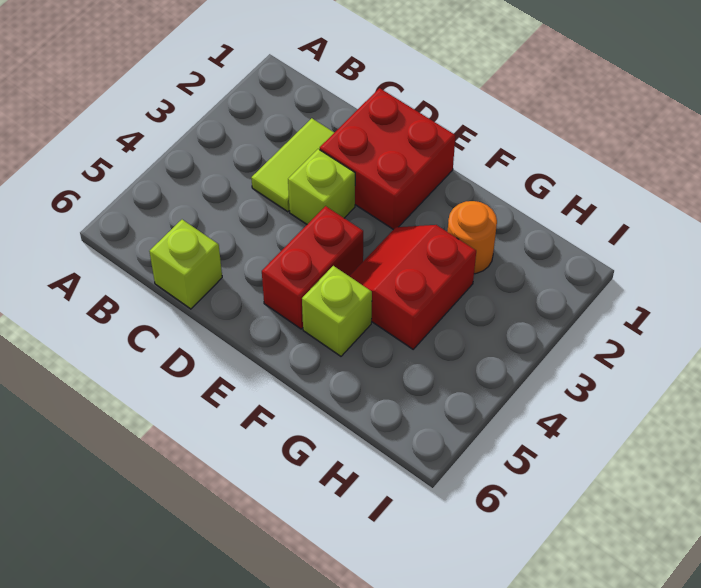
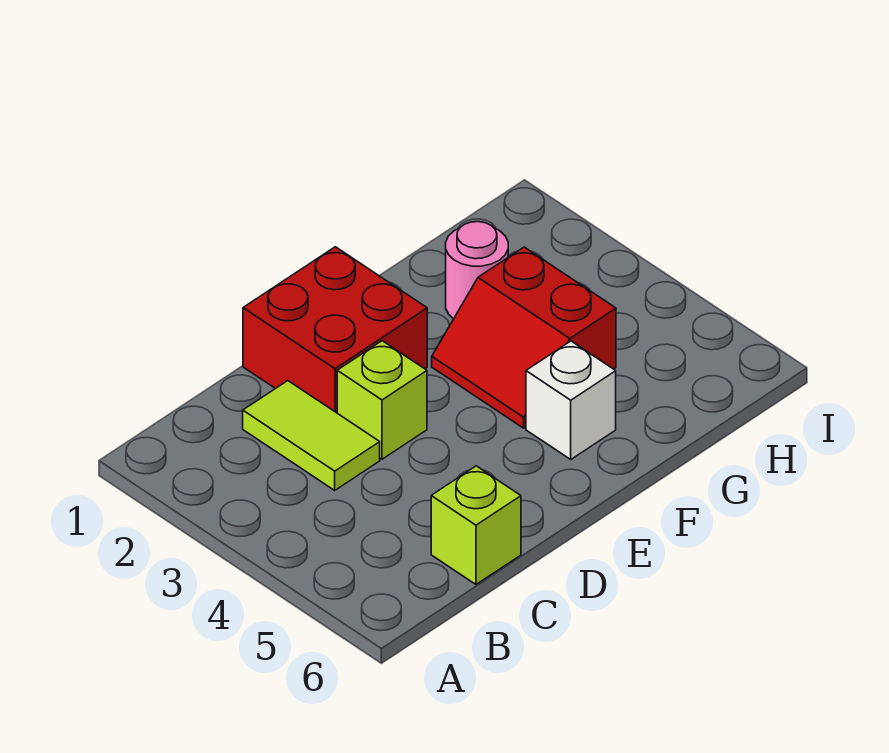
red brick E4:E5 level 1 -> none
lime brick F5 level 1 -> white brick F5 level 1
orange round brick G2 level 1 -> pink round brick G2 level 1

